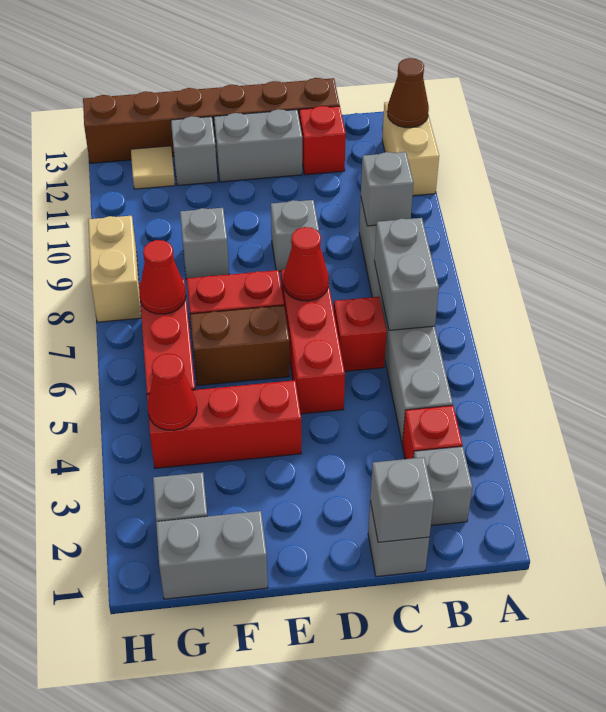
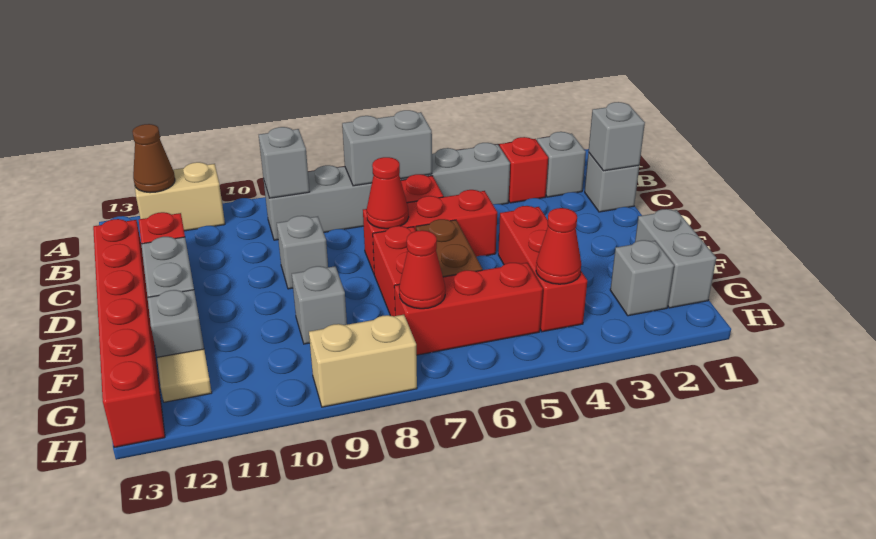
brown brick C13:H13 level 1 -> red brick C13:H13 level 1

